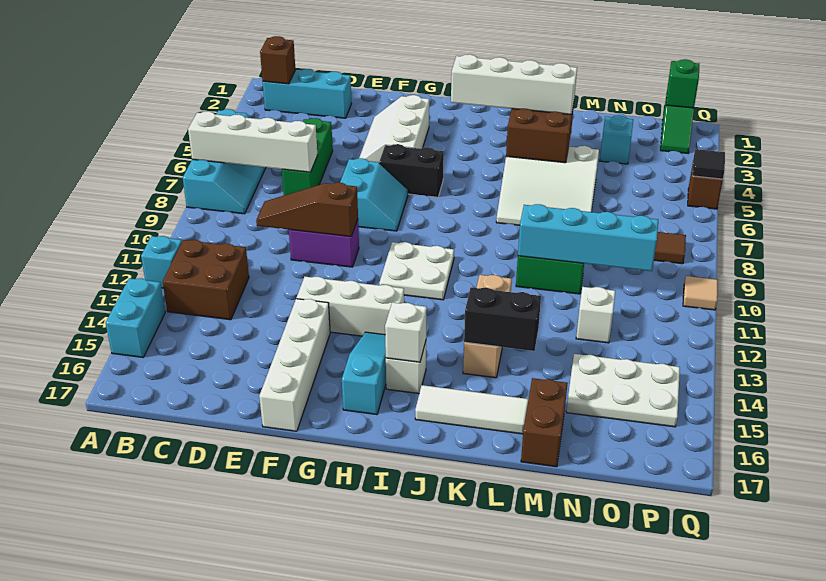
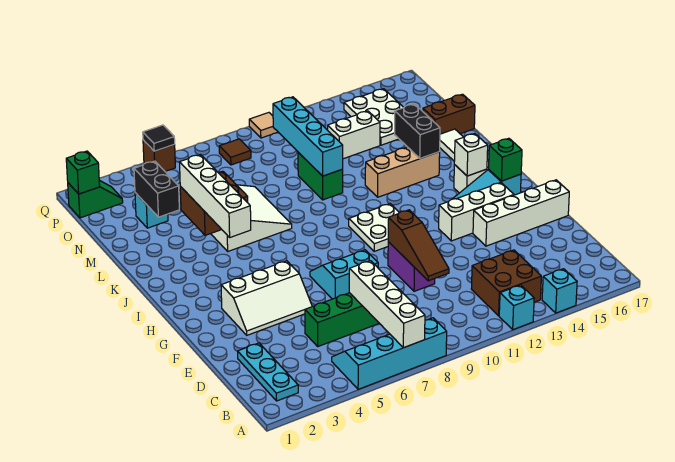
cyan brick A14:A15 level 1 -> cyan brick A14 level 1
cyan brick B2:D2 level 1 -> cyan plate B2:D2 level 1
brown brick B2 level 2 -> none
white brick F13:H13 level 1 -> white brick G13:G15 level 1
black brick G6:H6 level 1 -> black brick M3:N3 level 2
none -> green brick H16 level 2
white brick N12 level 1 -> white brick N12:N13 level 1

